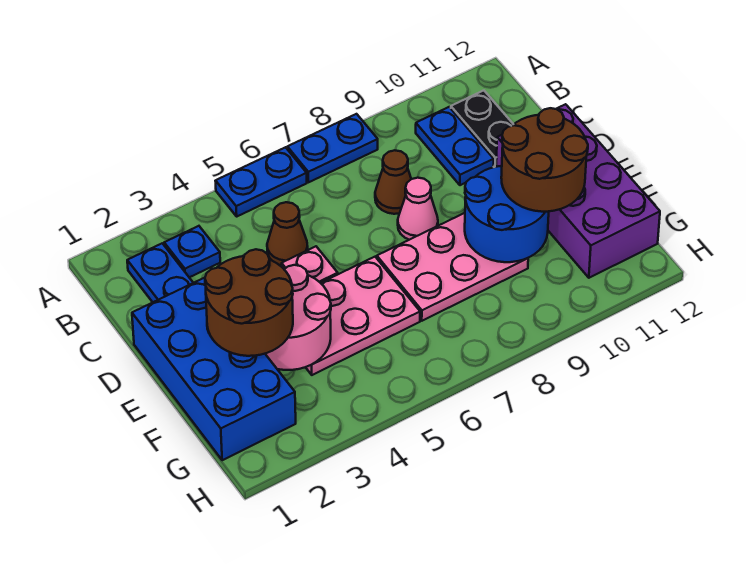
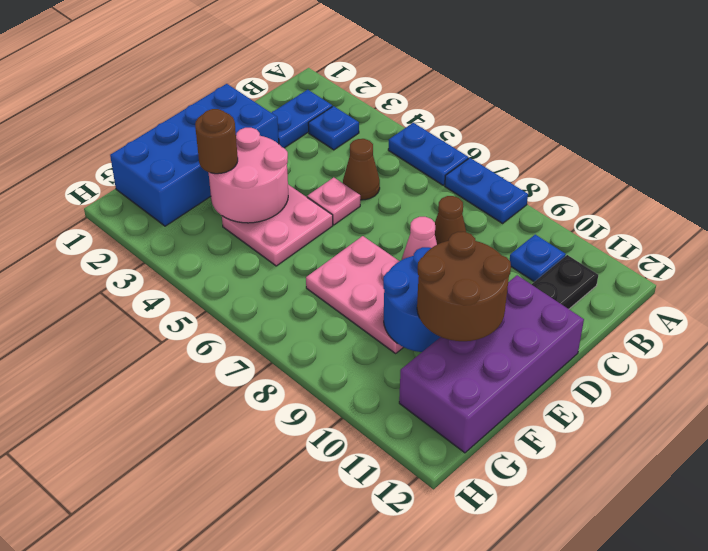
blue plate B10:C10 level 1 -> blue plate B10 level 1
brown round brick E2:F3 level 3 -> brown round brick F3 level 3
pink plate E4:F6 level 1 -> pink plate E4:F5 level 1

